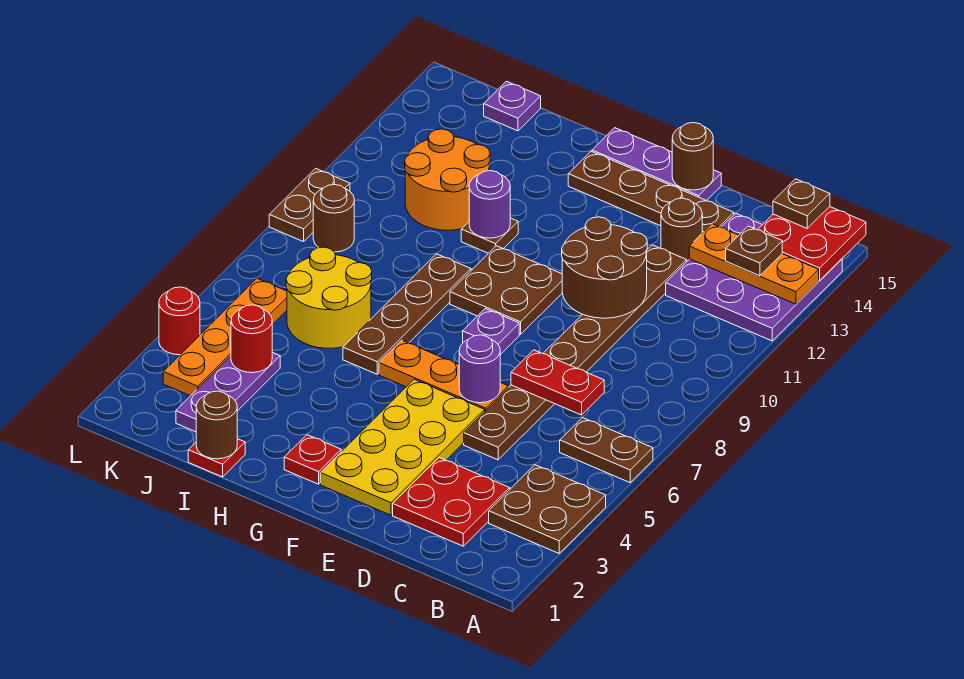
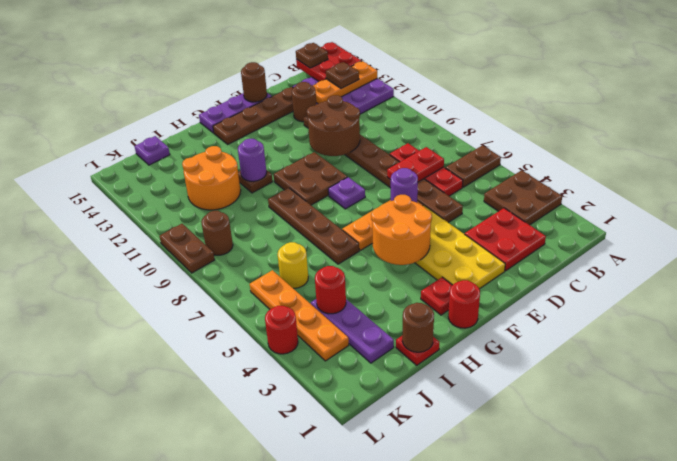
none -> red plate C6:C8 level 1
none -> orange round brick F4:G5 level 2
none -> red round brick G1 level 1
yellow round brick I6:J7 level 1 -> yellow round brick J6 level 1

